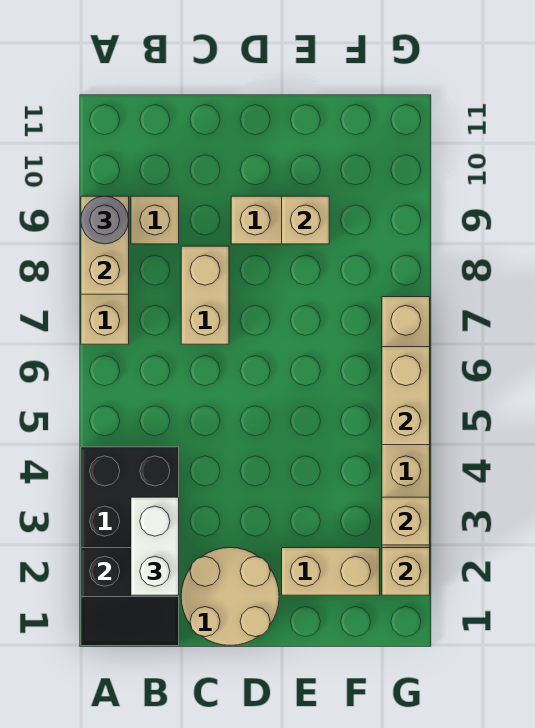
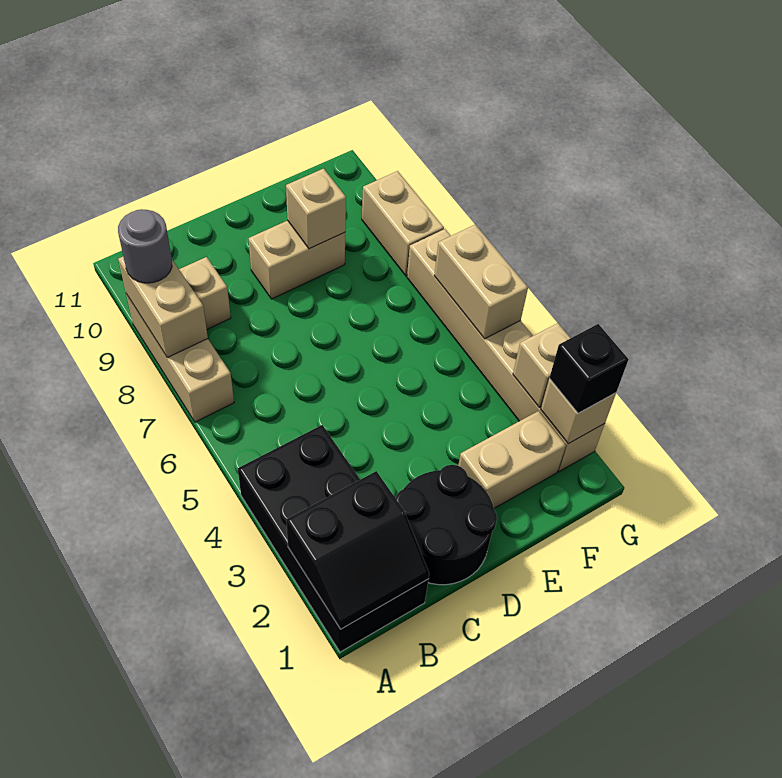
white brick B2:B3 level 3 -> none
tan round brick C1:D2 level 1 -> black round brick C1:D2 level 1
tan brick C7:C8 level 1 -> tan brick G8:G9 level 1
none -> black brick G2 level 3

